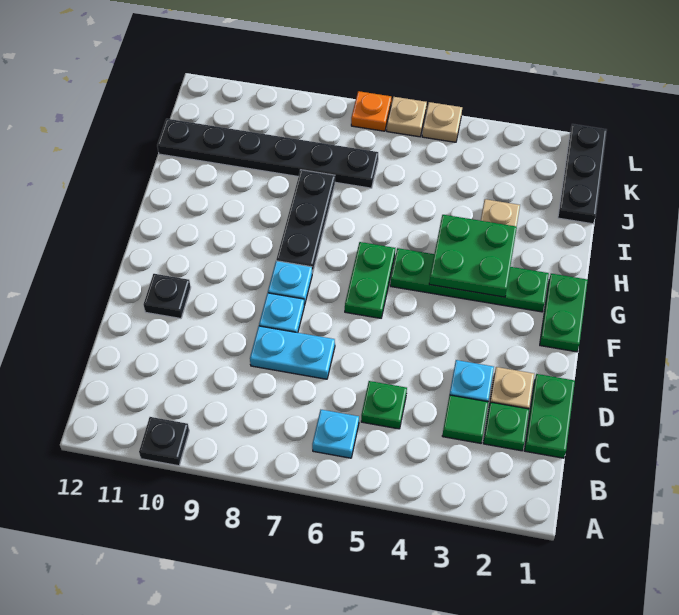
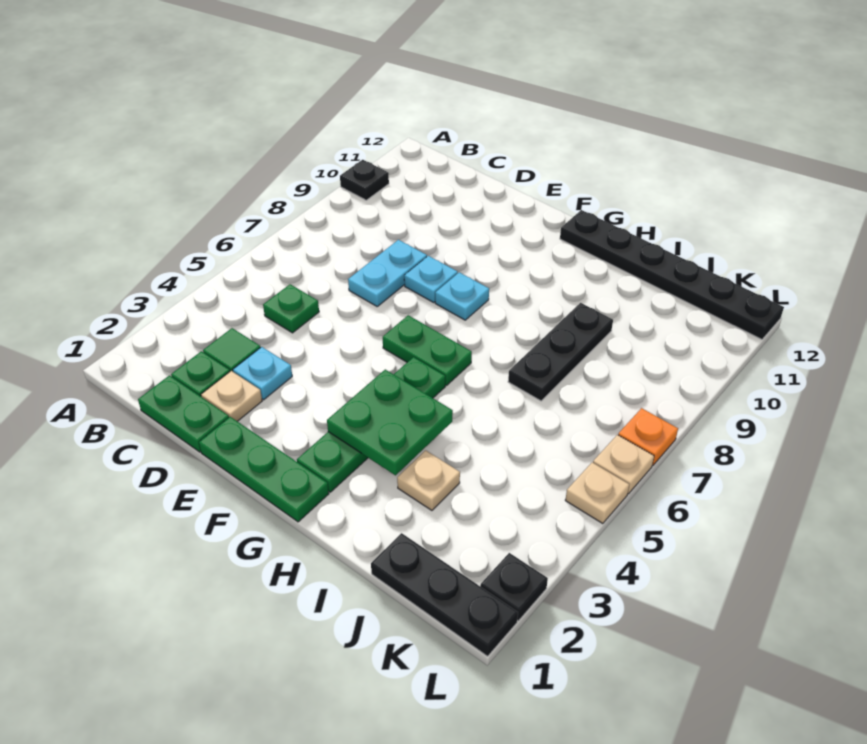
cyan plate B6 level 1 -> none
black plate E11 level 1 -> black plate L2 level 1
green plate F1:G1 level 1 -> green plate E1:G1 level 1
black plate G8:I8 level 1 -> black plate I7:I9 level 1
black plate J7:J12 level 1 -> black plate G12:L12 level 1

